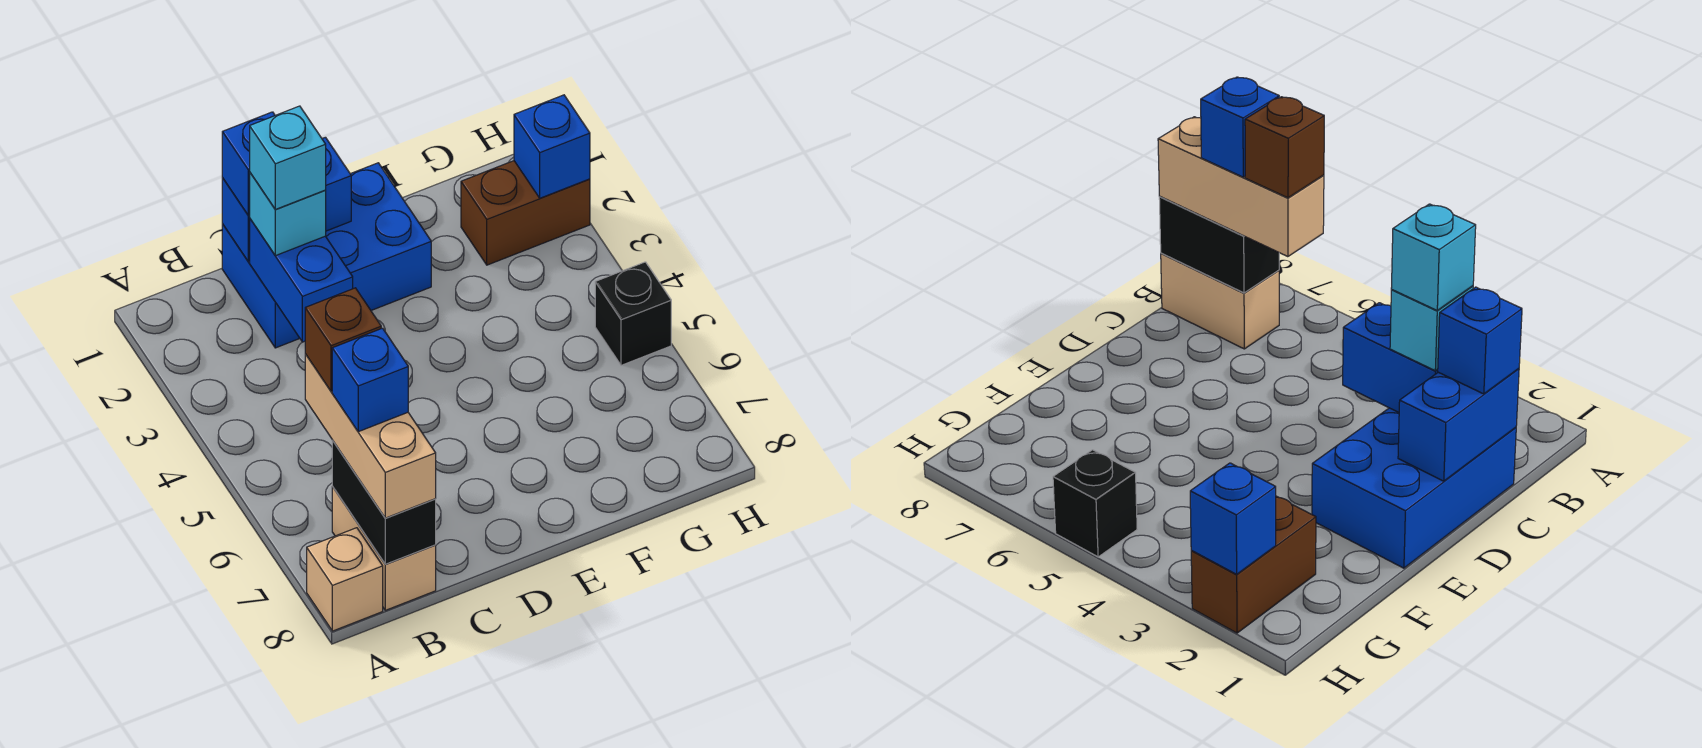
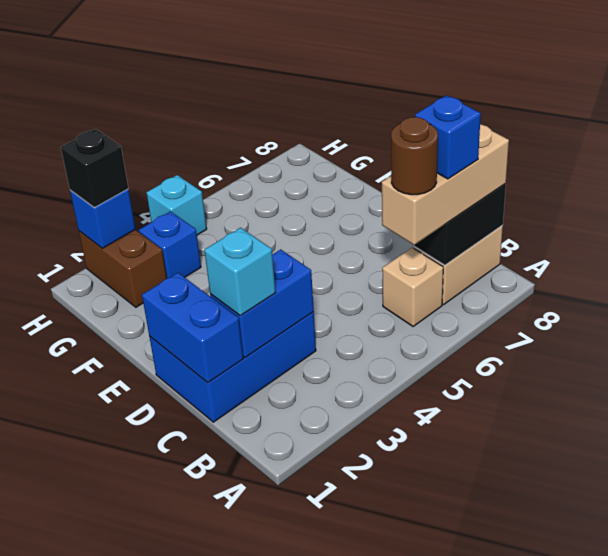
tan brick A8 level 1 -> tan brick B6 level 1
brown brick B6 level 4 -> brown round brick B6 level 4
blue brick C1:E2 level 1 -> blue brick C1:D3 level 1
blue brick C1 level 3 -> blue brick G3 level 1
cyan brick C2 level 4 -> cyan brick H4 level 1
black brick H5 level 1 -> black brick H2 level 3

